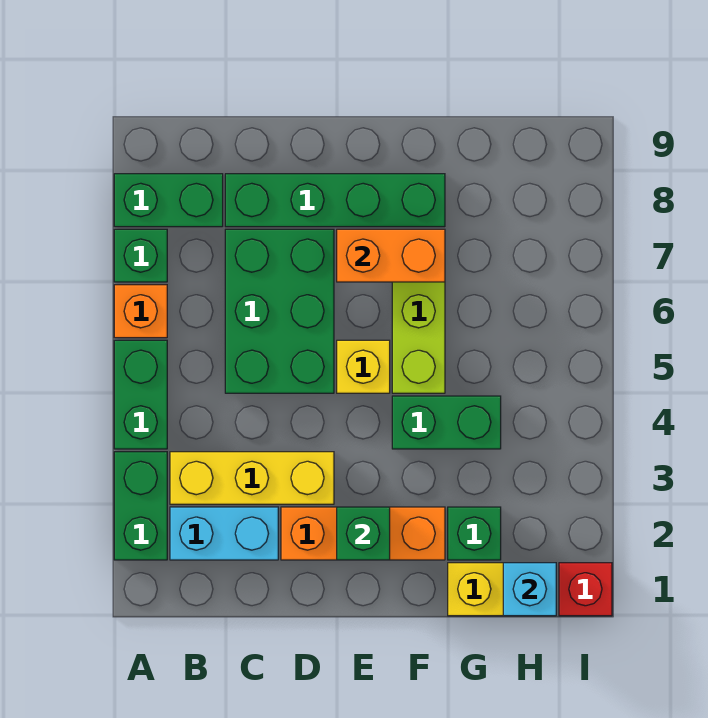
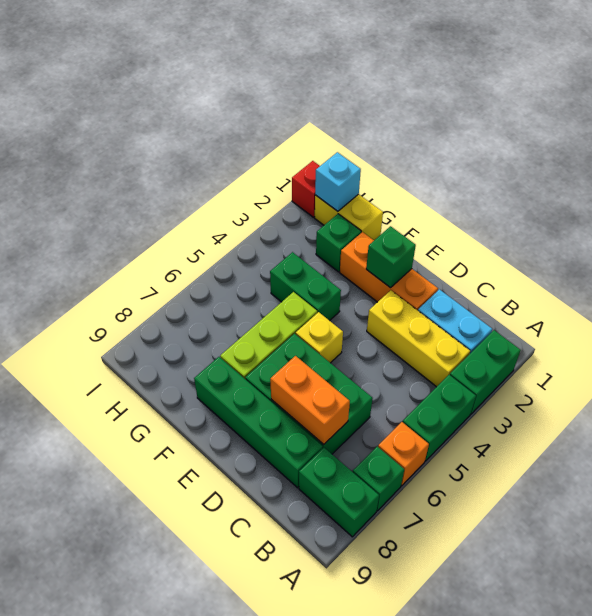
green brick C5:D7 level 1 -> green brick C6:E7 level 1
orange brick E7:F7 level 2 -> orange brick C7:D7 level 2

